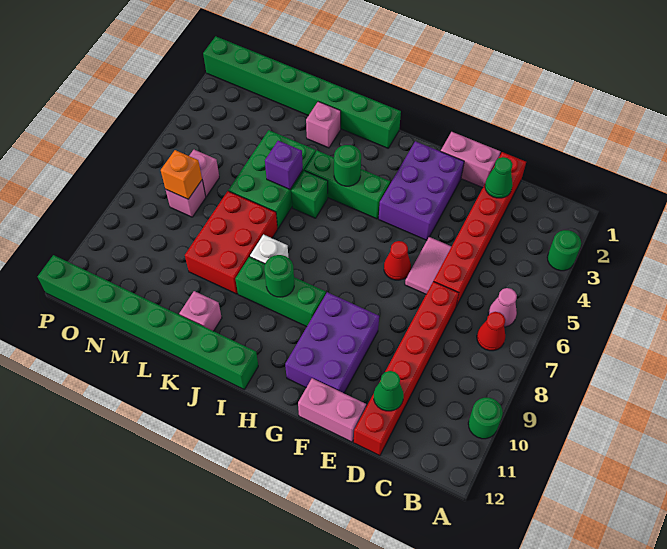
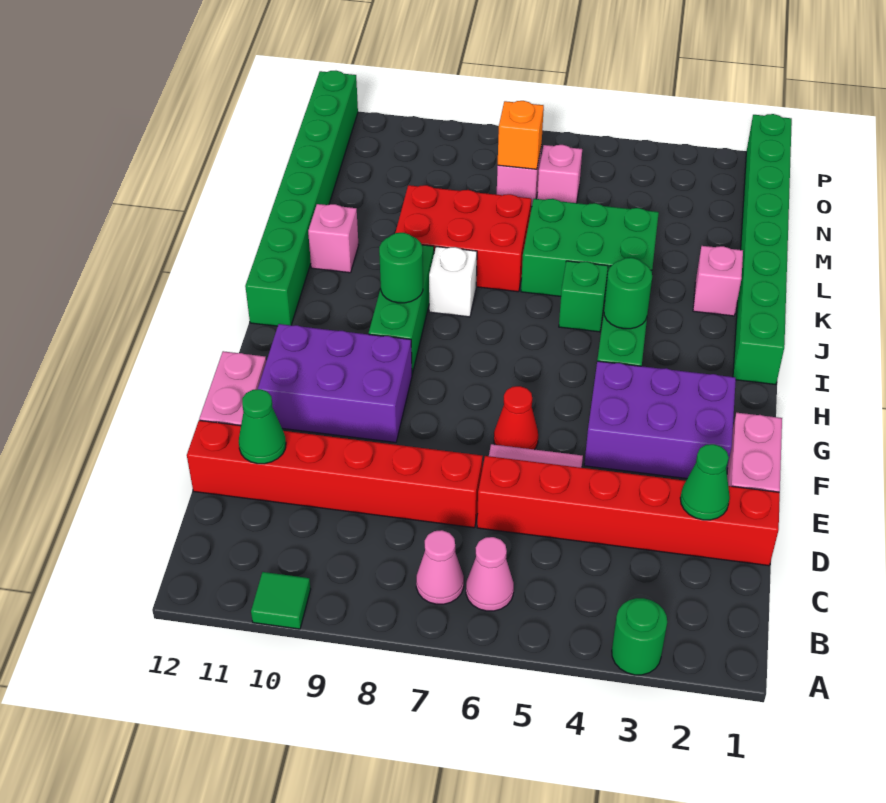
green round brick A10 level 1 -> green tile A10 level 1
red cone B7 level 1 -> pink cone B7 level 1
purple brick K5 level 2 -> none

